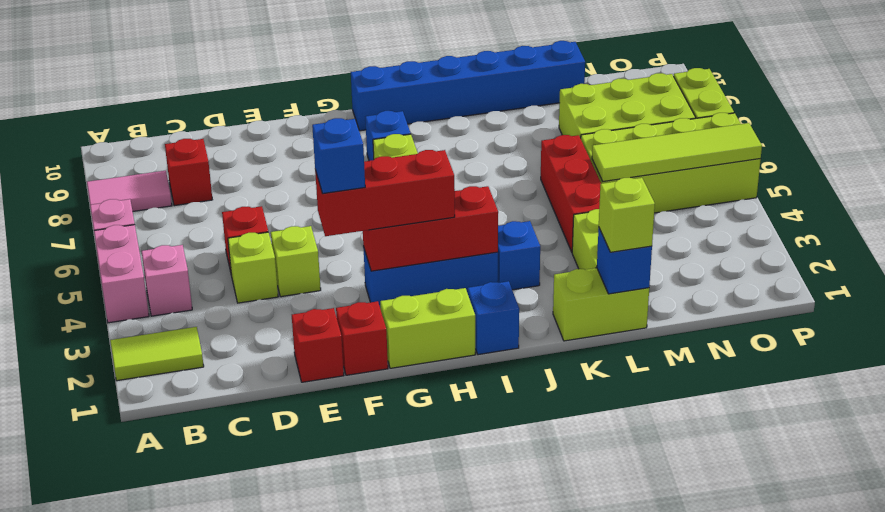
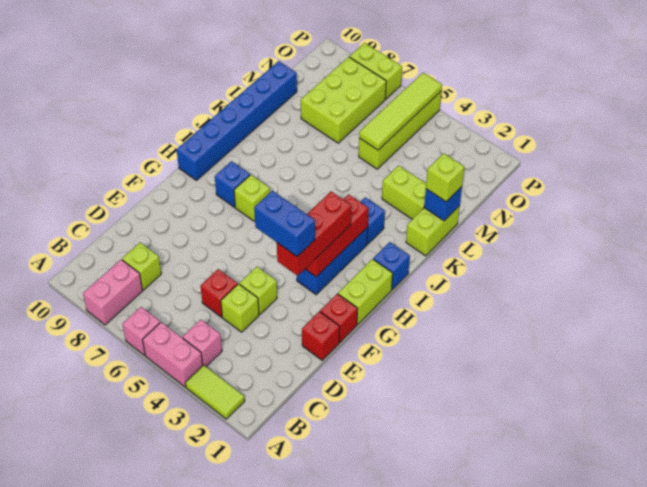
lime tile A2:B2 level 1 -> lime tile A2:A3 level 1
pink tile A8:B8 level 1 -> pink brick A8:B8 level 1
red brick C8 level 1 -> lime brick C8 level 1
blue brick F3 level 4 -> blue brick F3:F4 level 4
red brick L4:L6 level 1 -> none
lime brick M5:P6 level 1 -> lime brick M5:P5 level 1

